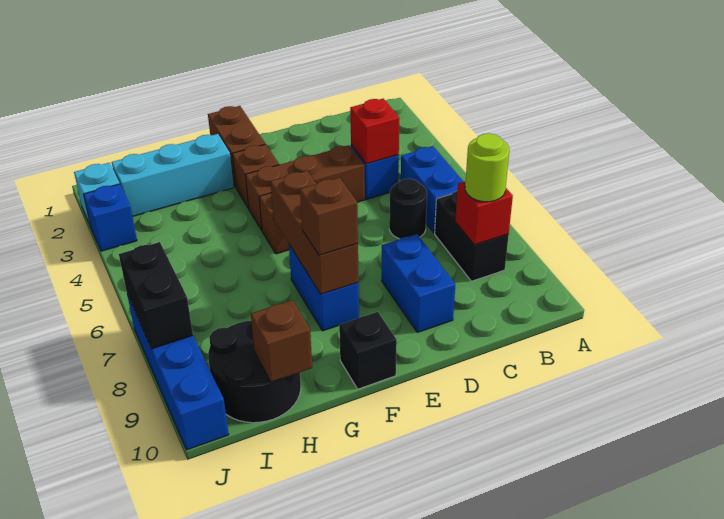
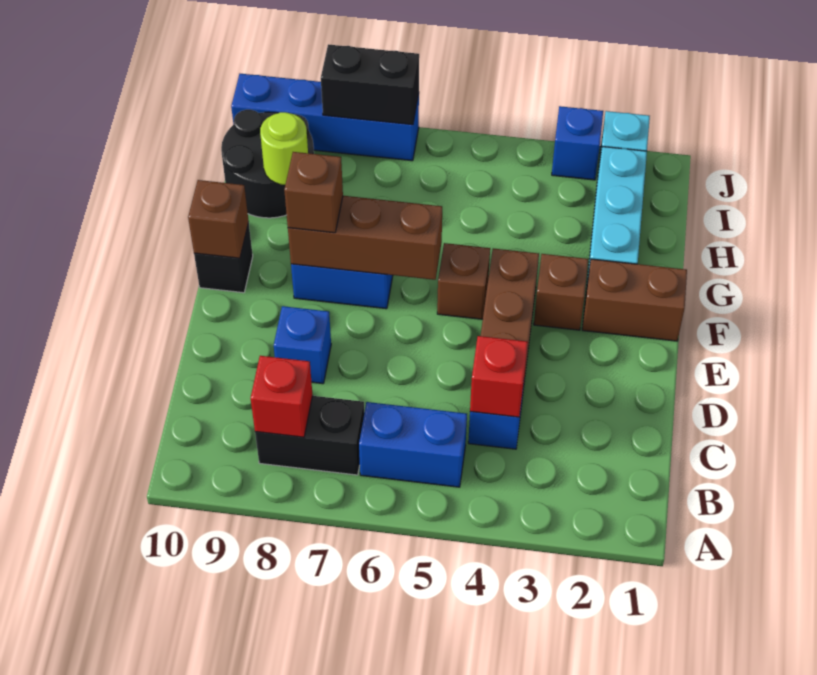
lime round brick B8 level 3 -> lime round brick H9 level 2
black round brick C6 level 1 -> none
blue brick D8:D9 level 1 -> blue brick D8 level 1
brown brick H10 level 2 -> brown brick F10 level 2

